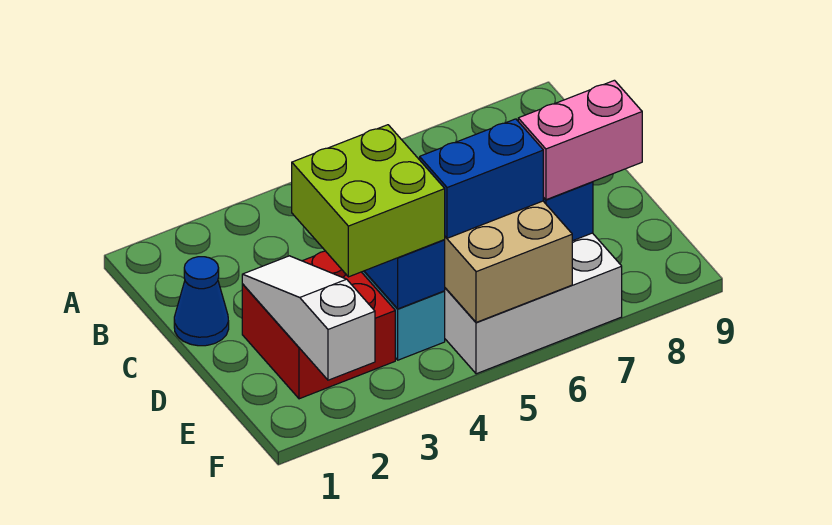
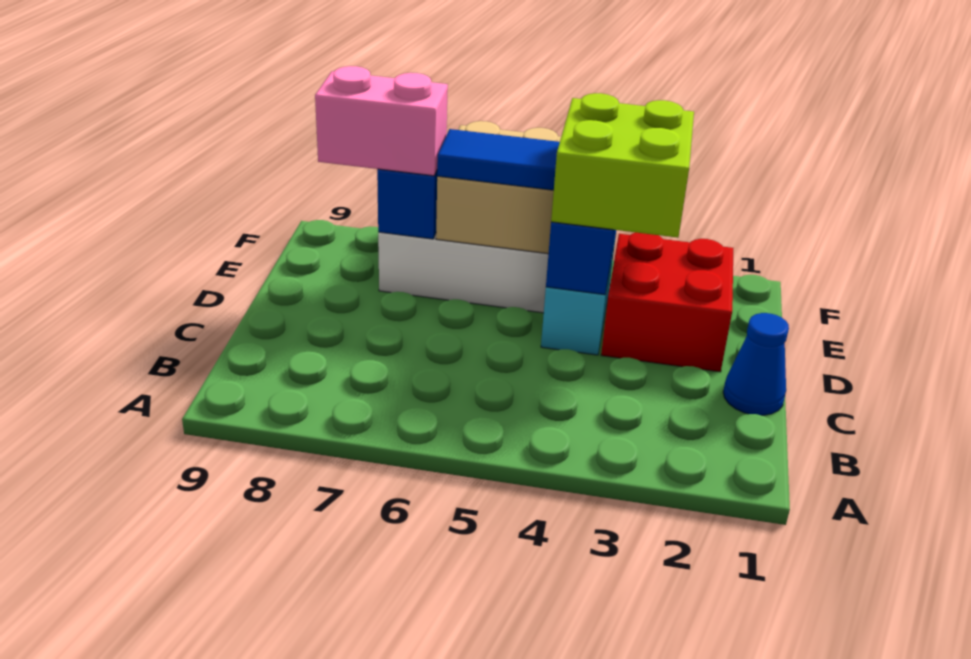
white slope D2:F2 level 2 top F -> none
blue brick E5:E6 level 3 -> blue tile E5:E6 level 3

